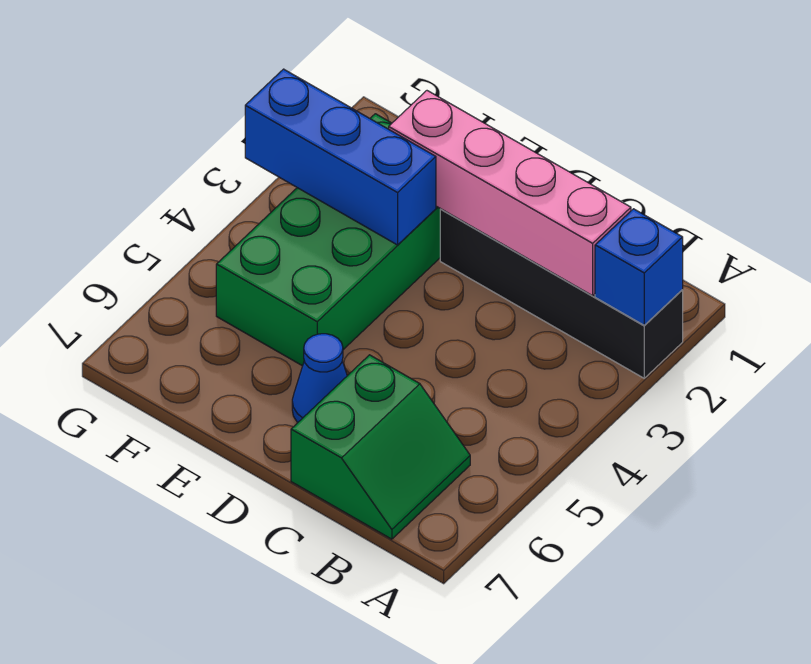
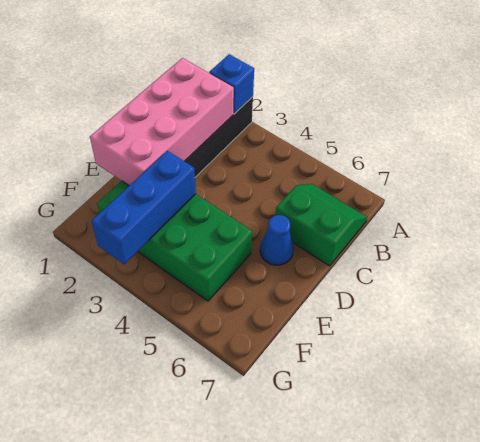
pink brick B2:E2 level 2 -> pink brick B1:E2 level 2

